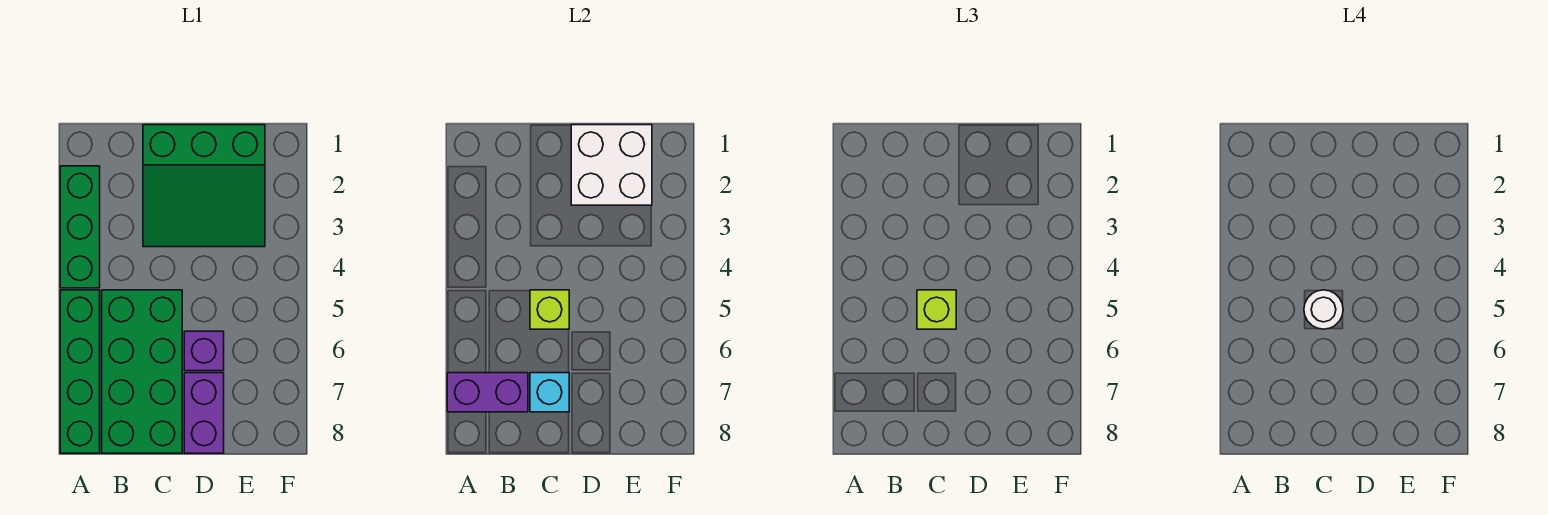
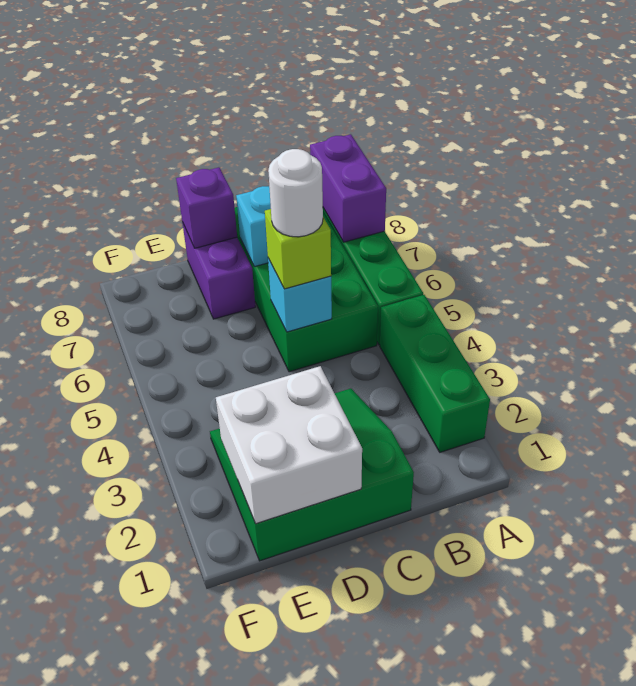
purple brick A7:B7 level 2 -> purple brick A7:A8 level 2
lime brick C5 level 2 -> cyan brick C5 level 2
purple brick D6 level 1 -> purple brick D8 level 2

